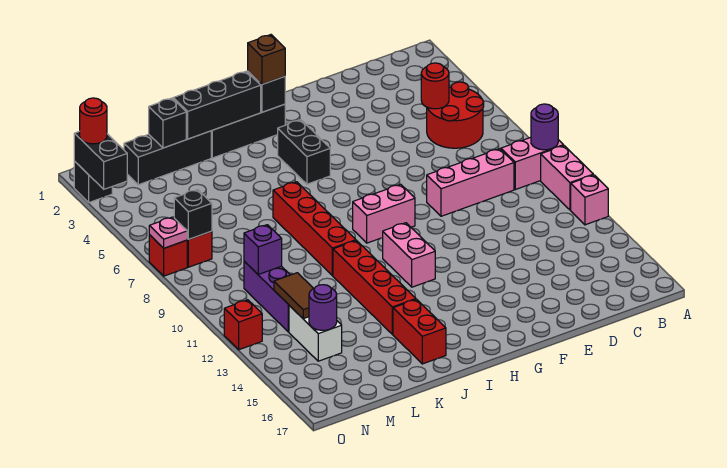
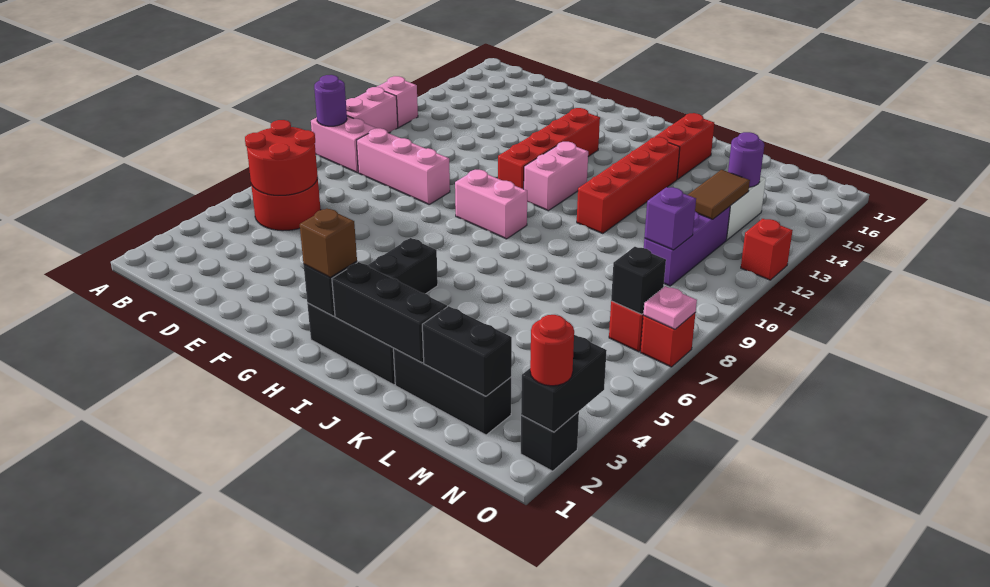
red round brick C5 level 2 -> red round brick B5:C6 level 2
red brick J7:J10 level 1 -> red brick G11:G14 level 1
black brick L2 level 2 -> black brick L2:M2 level 2

